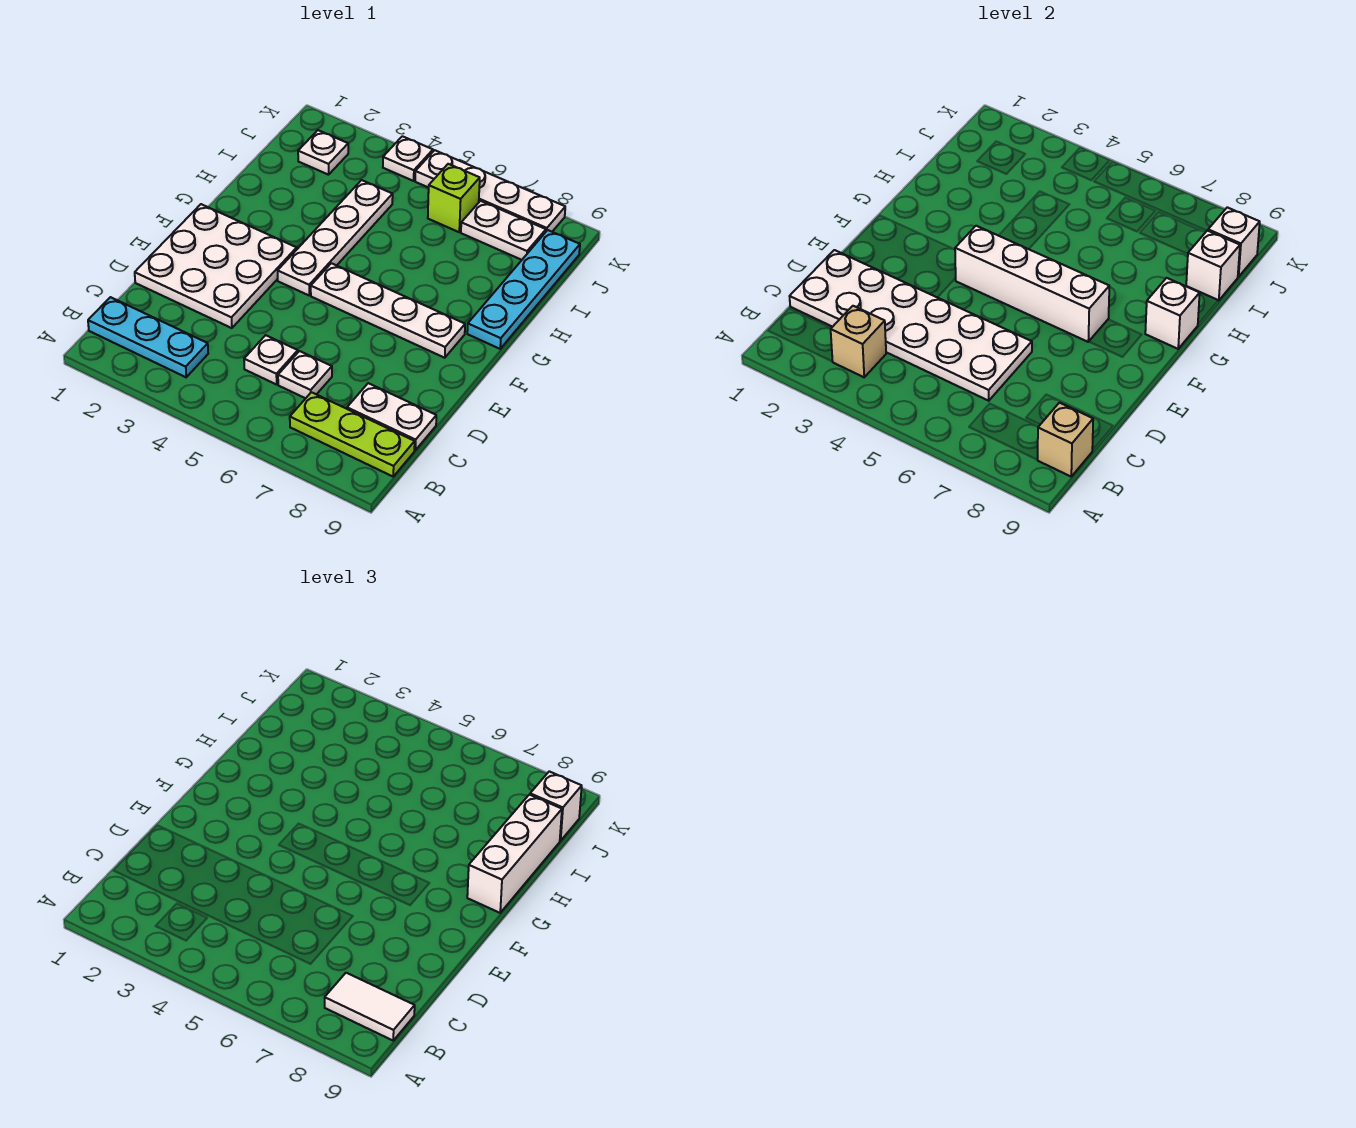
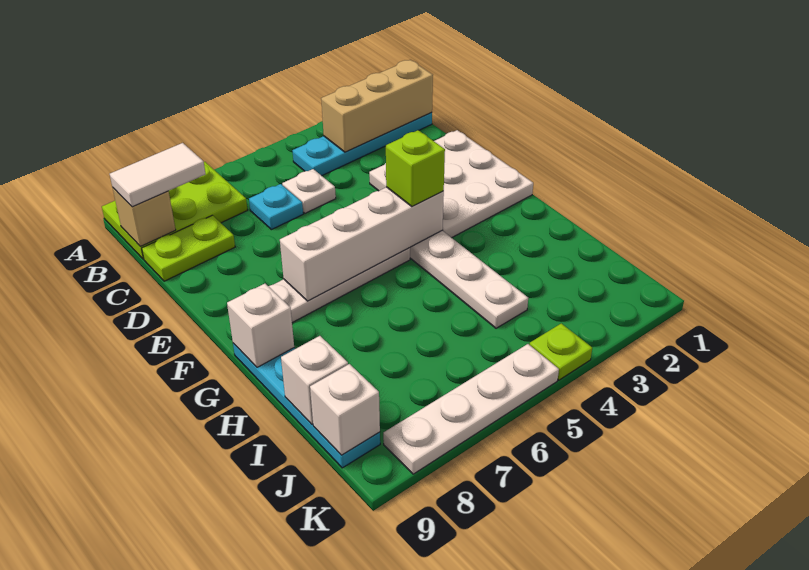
cyan plate B1:B3 level 1 -> cyan plate B1:B4 level 1
tan brick B3 level 2 -> tan brick B1:B3 level 2
lime plate B7:B9 level 1 -> lime plate A7:B9 level 1
white plate C1:D6 level 2 -> none
white plate C6 level 1 -> cyan plate C6 level 1
white plate C8:C9 level 1 -> lime plate C8:C9 level 1
white brick G9:I9 level 3 -> none
white plate J2 level 1 -> none
lime brick J6 level 1 -> lime brick F4 level 3
white plate J7:J8 level 1 -> none
white brick J9 level 3 -> none
white plate K4 level 1 -> lime plate K4 level 1

